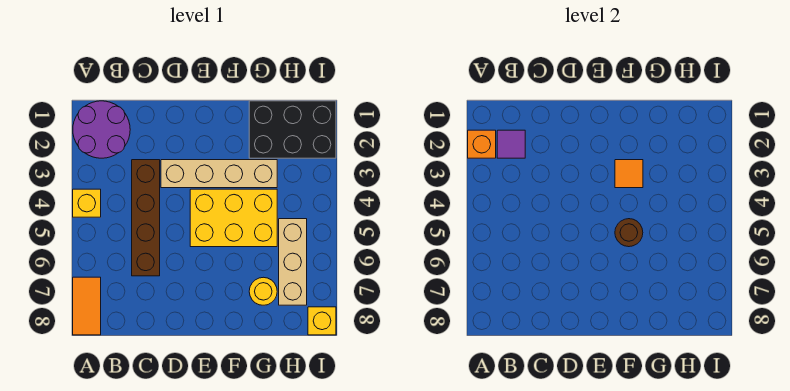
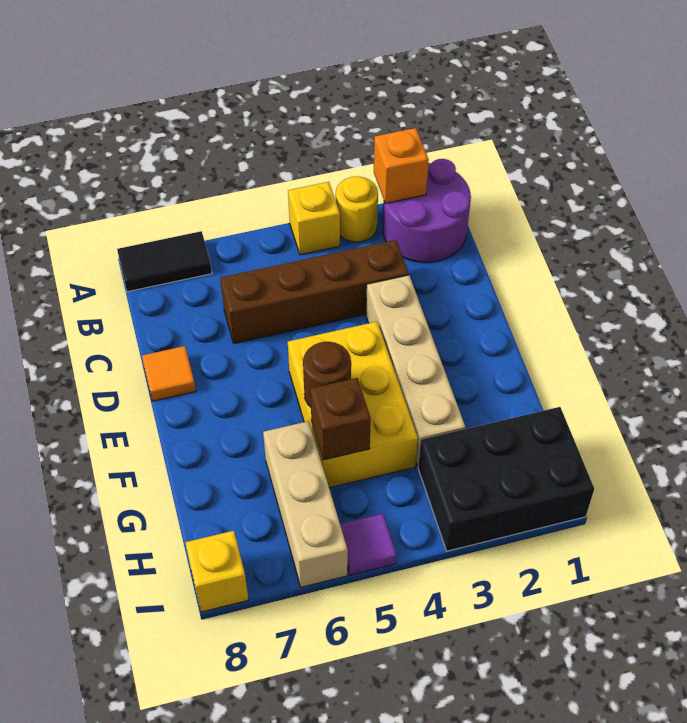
orange tile A7:A8 level 1 -> black tile A7:A8 level 1
purple tile B2 level 2 -> purple tile I5 level 1
orange tile F3 level 2 -> orange tile D8 level 1
black brick G1:I2 level 1 -> black brick H1:I3 level 1
none -> brown brick G5 level 2
yellow round brick G7 level 1 -> yellow round brick A3 level 1
tan brick H5:H7 level 1 -> tan brick G6:I6 level 1

